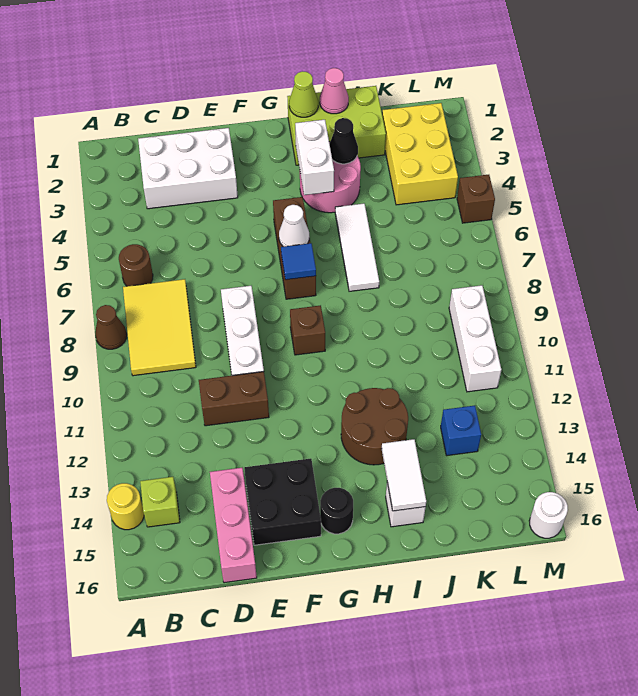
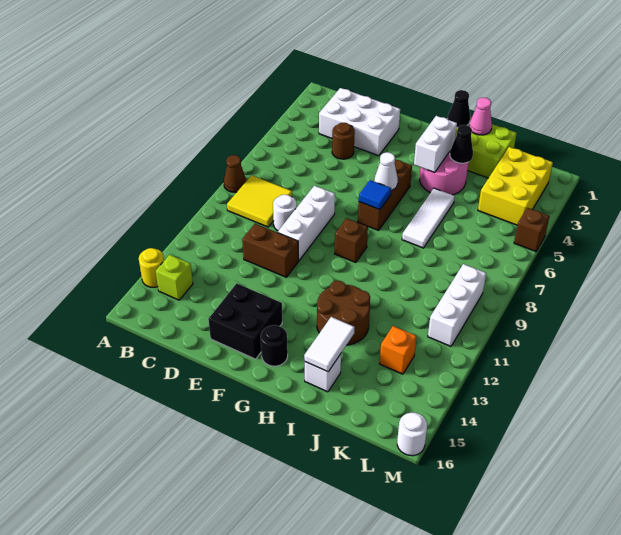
brown round brick B6 level 1 -> brown round brick D4 level 1
yellow tile B7:C9 level 1 -> yellow tile B8:C9 level 1
none -> white round brick D9 level 1
pink brick D14:D16 level 1 -> none
lime cone H1 level 2 -> black cone H1 level 2
blue brick K13 level 1 -> orange brick K13 level 1

